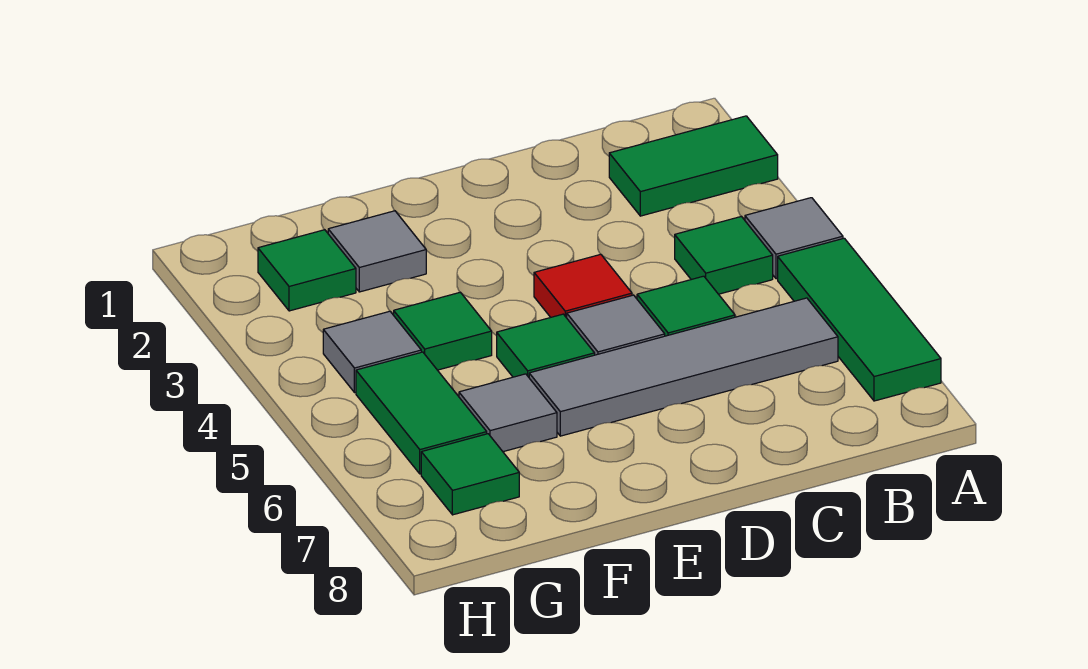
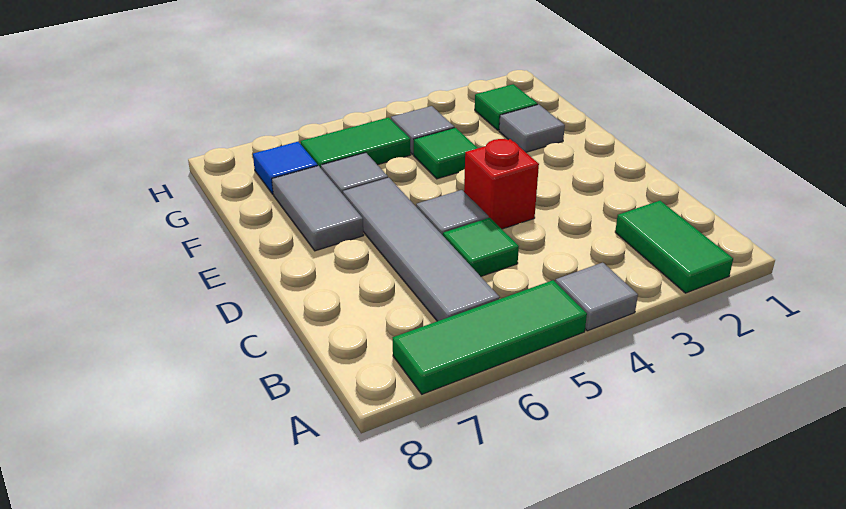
green tile B4 level 1 -> none
red tile D4 level 1 -> red brick D4 level 1
green tile E5 level 1 -> none
none -> grey tile E7:F7 level 1
green tile G7 level 1 -> blue tile G7 level 1

